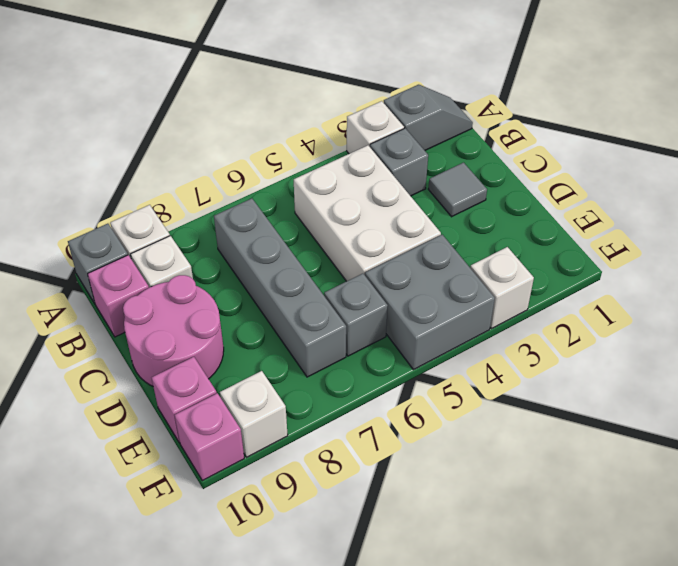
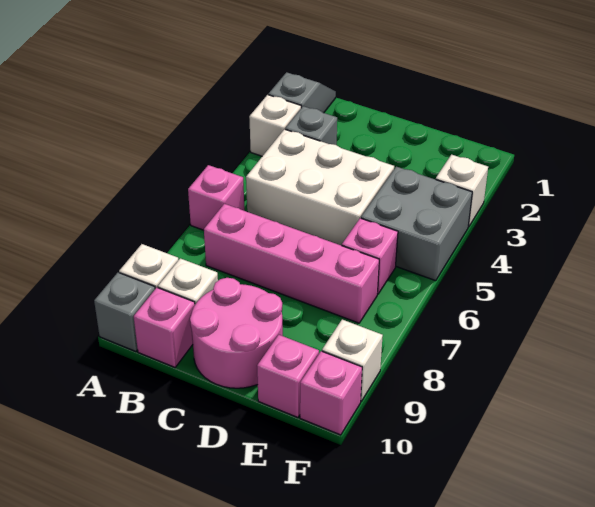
none -> pink brick A6 level 1
grey brick B7:E7 level 1 -> pink brick B7:E7 level 1
grey tile C2 level 1 -> none
grey brick E6 level 1 -> pink brick E6 level 1

